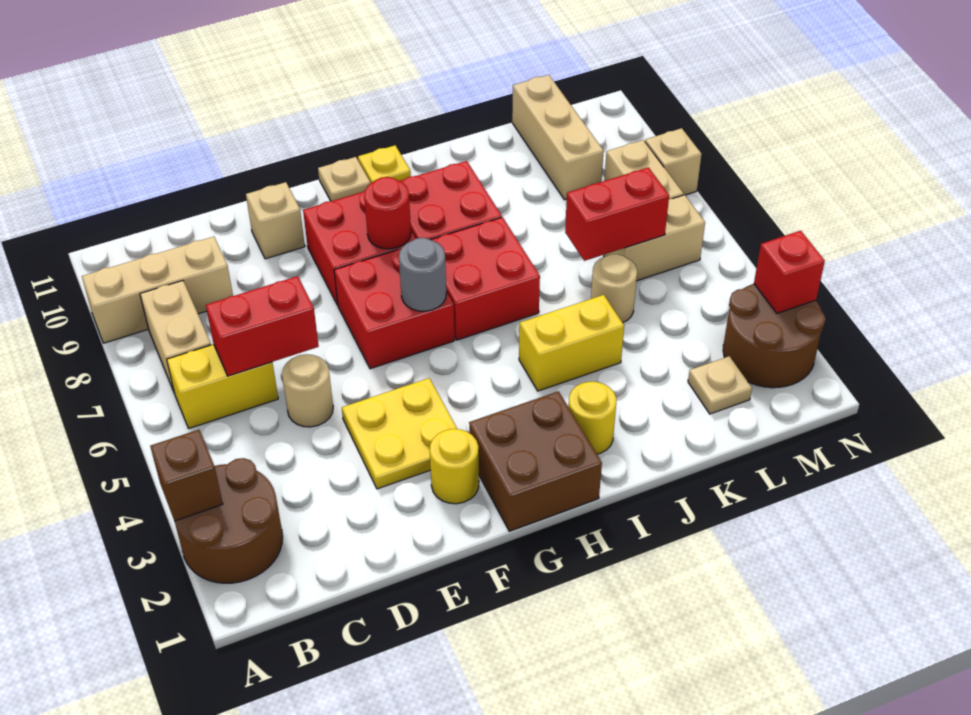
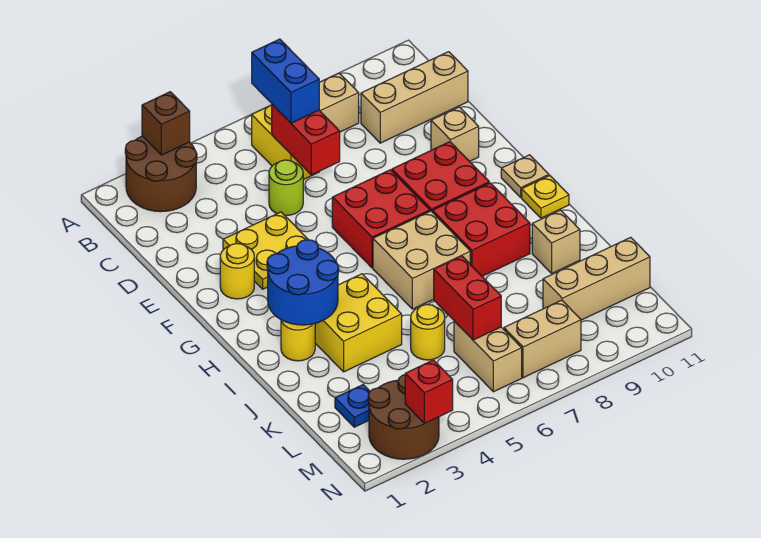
tan brick A9:C9 level 1 -> tan brick C9:C11 level 1
none -> blue brick B6:C6 level 3
tan round brick D5 level 1 -> lime round brick D5 level 1
brown brick G1:H2 level 1 -> none
grey round brick G6 level 2 -> none
red round brick G8 level 2 -> none
none -> blue round brick H2:I3 level 2
red brick H6:I7 level 1 -> tan brick H6:I7 level 1
yellow brick I4:J4 level 1 -> yellow brick I3:J4 level 1
tan round brick K5 level 1 -> yellow round brick K5 level 1
tan plate L2 level 1 -> blue plate L2 level 1
tan brick N8 level 1 -> tan brick J10 level 1

